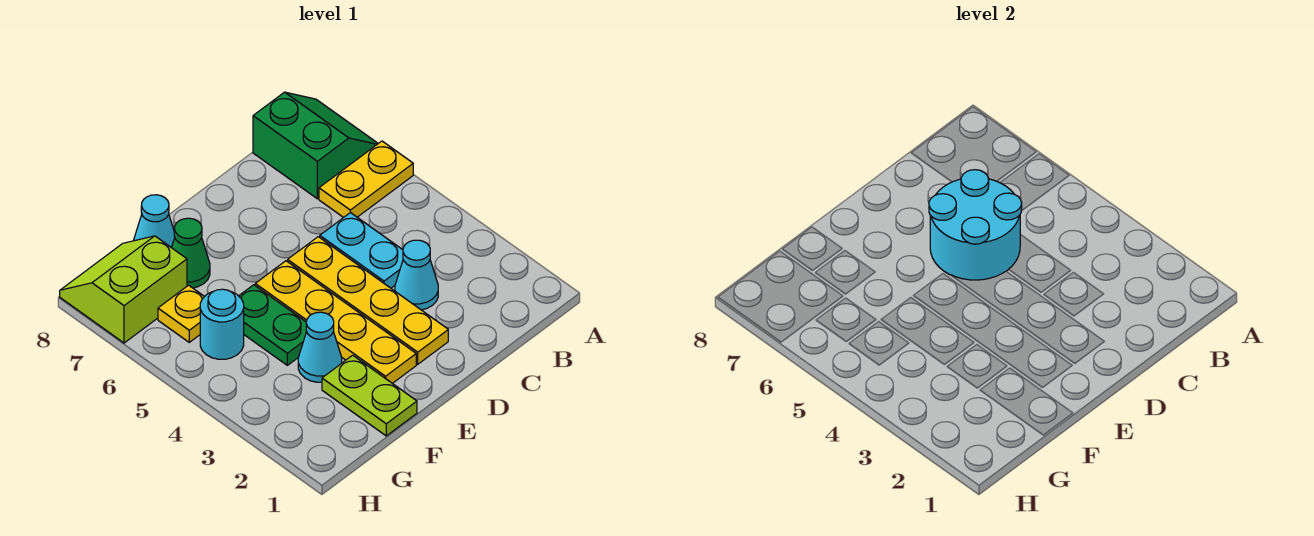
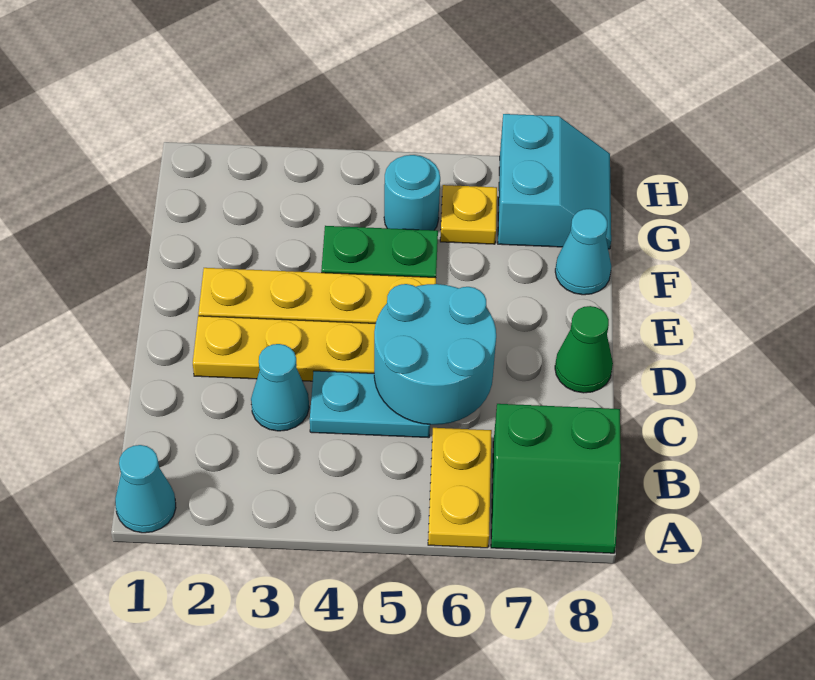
lime plate F1:F2 level 1 -> none
cyan cone F3 level 1 -> cyan cone A1 level 1
green cone F7 level 1 -> green cone D8 level 1
lime slope G7:H8 level 1 top 7 -> cyan slope G7:H8 level 1 top 7

